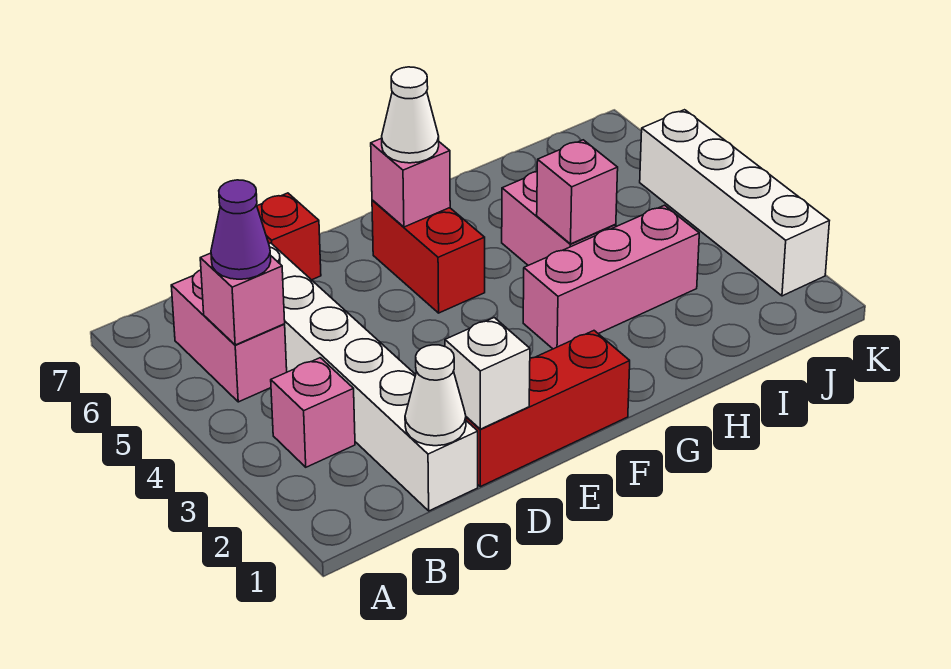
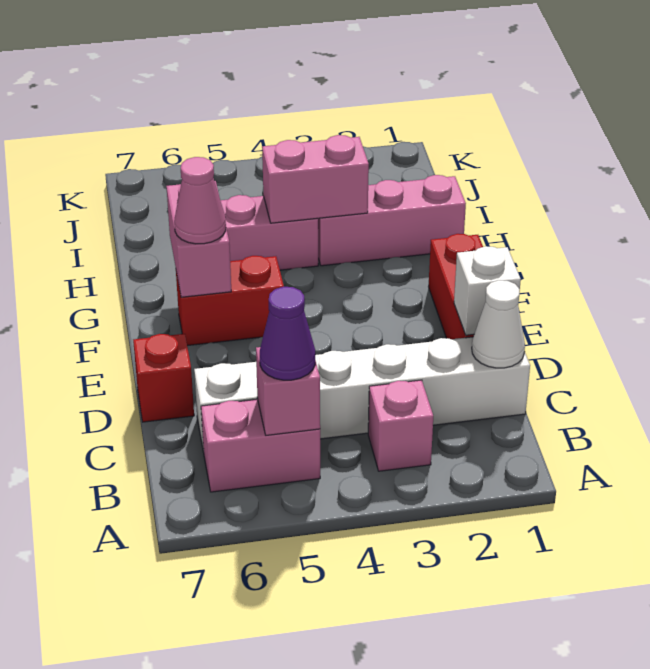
pink brick F6 level 2 -> pink brick F6:G6 level 2
white cone F6 level 3 -> pink cone F6 level 3
pink brick G3:I3 level 1 -> pink brick H1:H3 level 1
pink brick H4 level 2 -> pink brick H3:H4 level 2
white brick K2:K5 level 1 -> none

